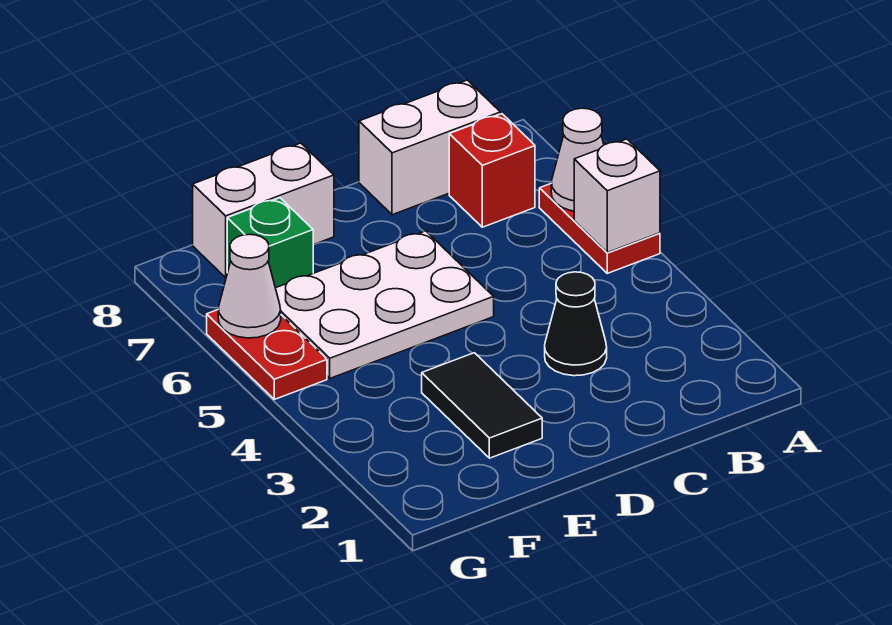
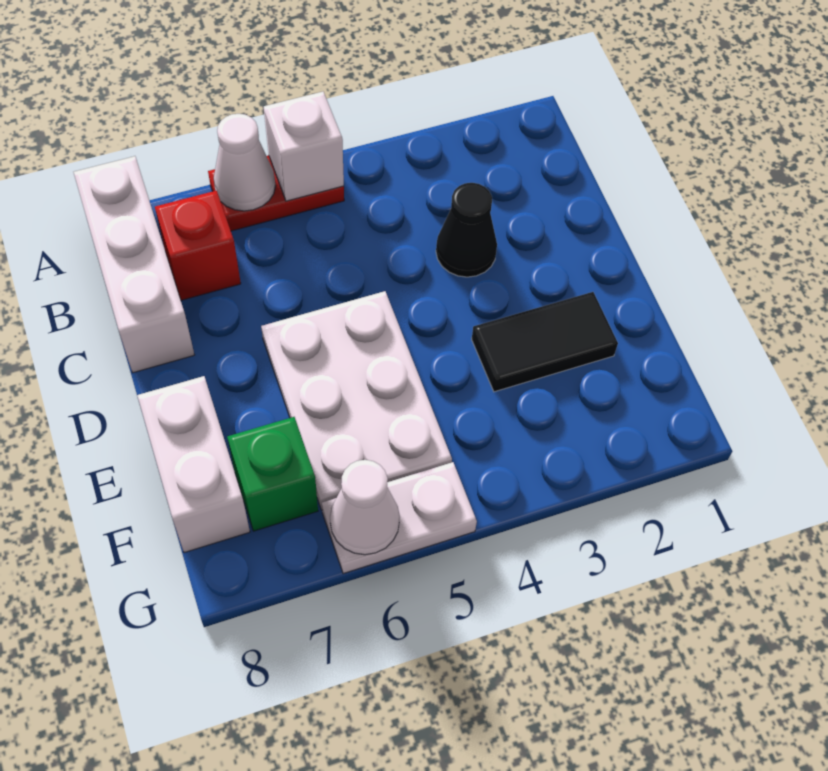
white brick B8:C8 level 1 -> white brick A8:C8 level 1
red plate G5:G6 level 1 -> white plate G5:G6 level 1

